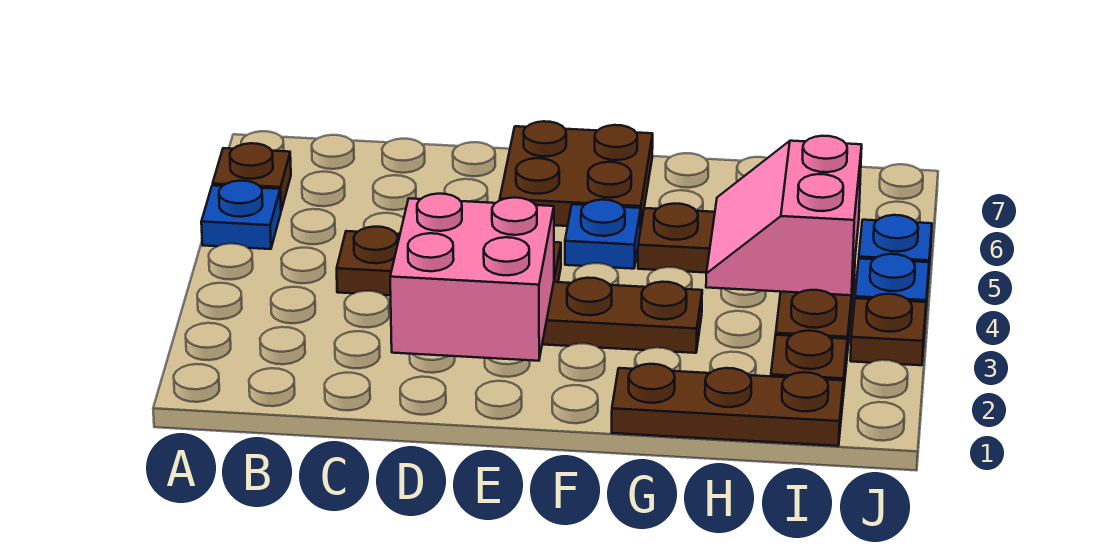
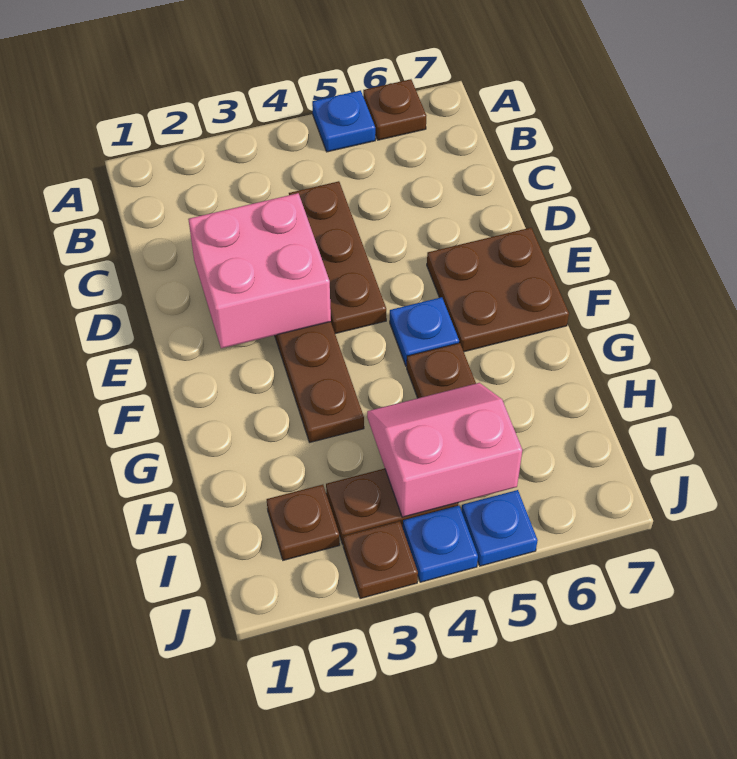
brown plate G1:I1 level 1 -> none

